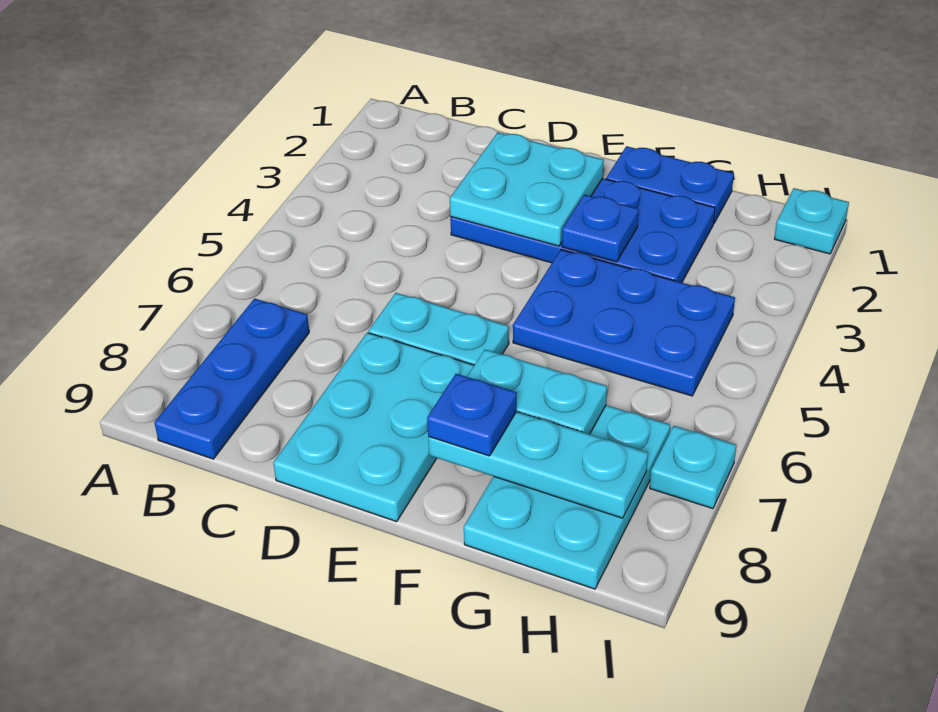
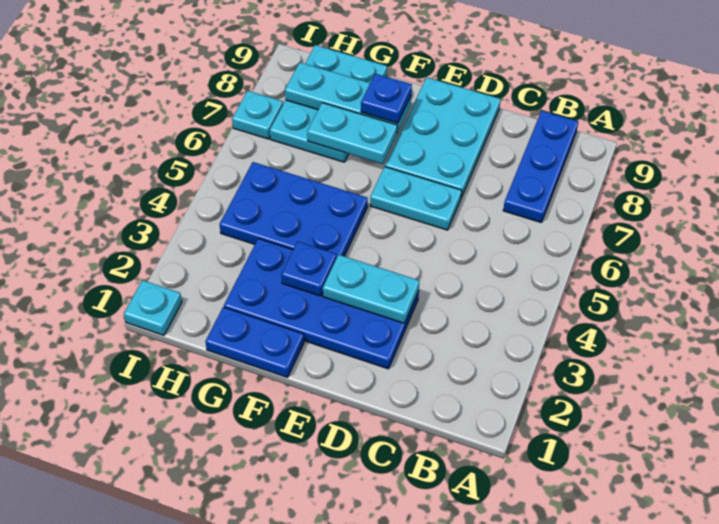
cyan plate D2:E3 level 2 -> cyan plate D3:E3 level 2

